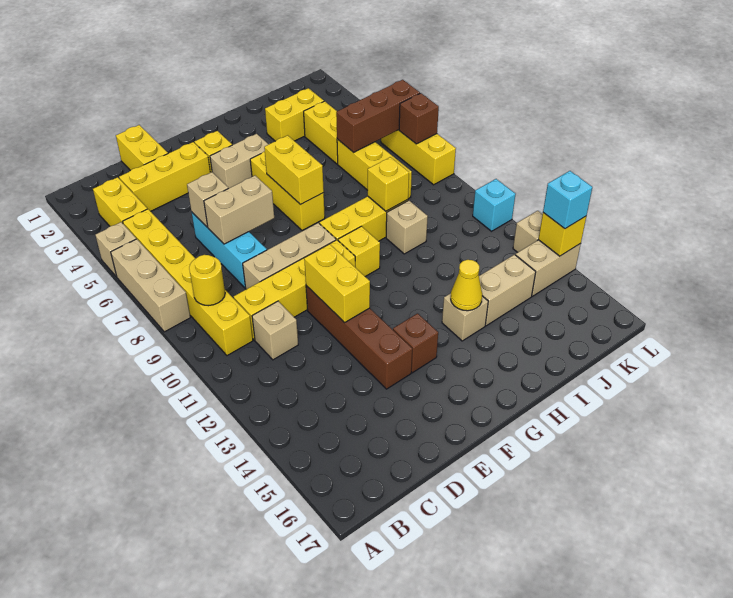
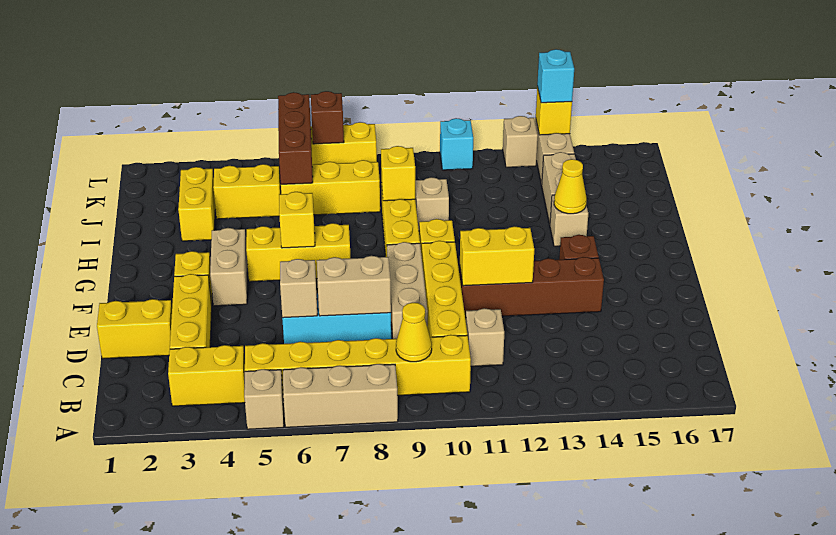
yellow round brick B9 level 2 -> yellow cone B9 level 2
tan brick D7:E7 level 2 -> tan brick D7:D8 level 2
yellow brick G6:G7 level 2 -> yellow brick G6 level 2

